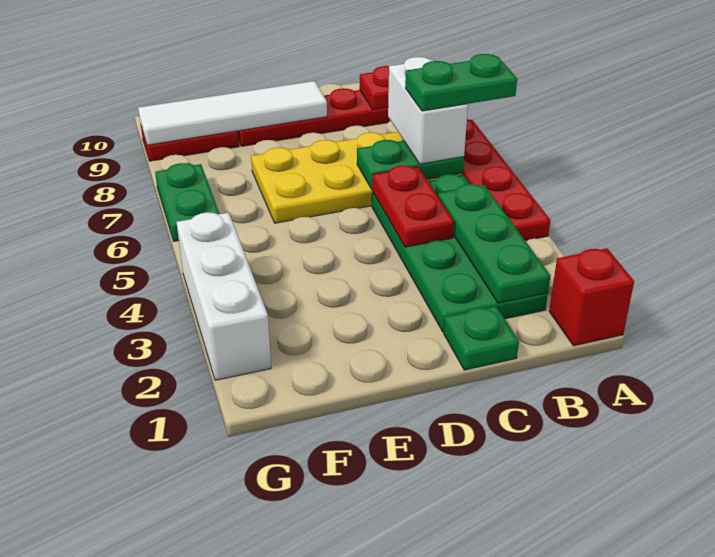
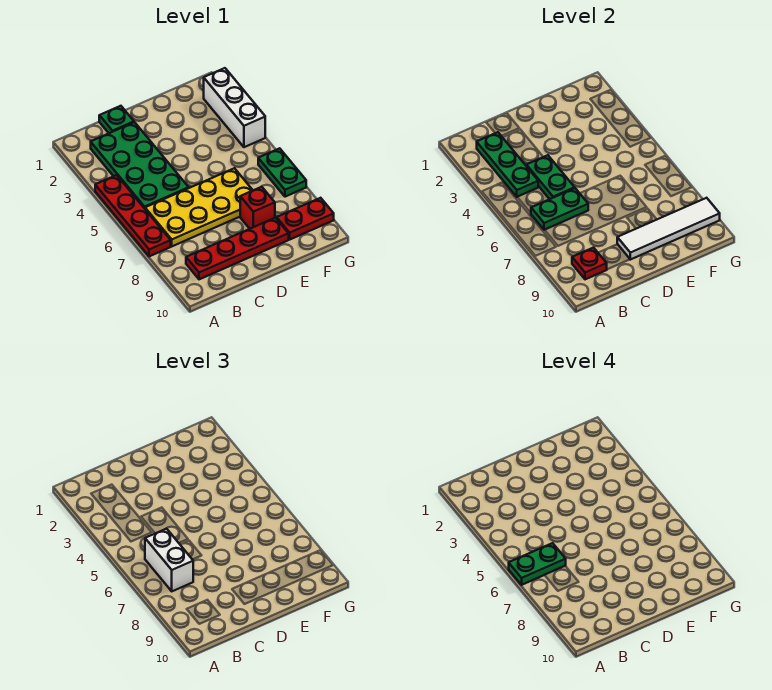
red brick A1 level 1 -> red brick E8 level 1
red plate C4:C5 level 2 -> green plate C4:C5 level 2

